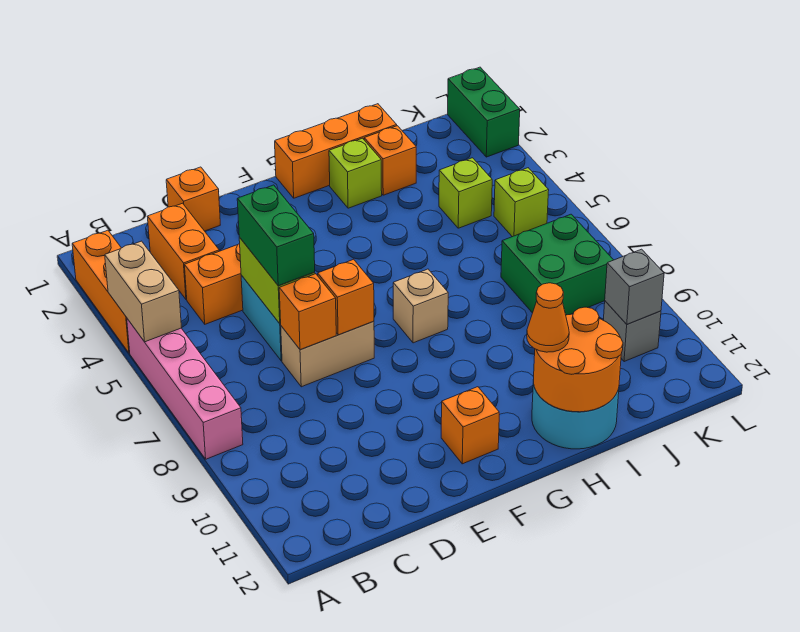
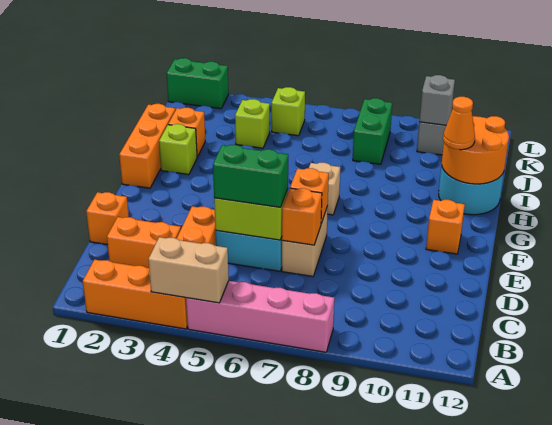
green brick J7:K8 level 1 -> green brick J8:K8 level 1

